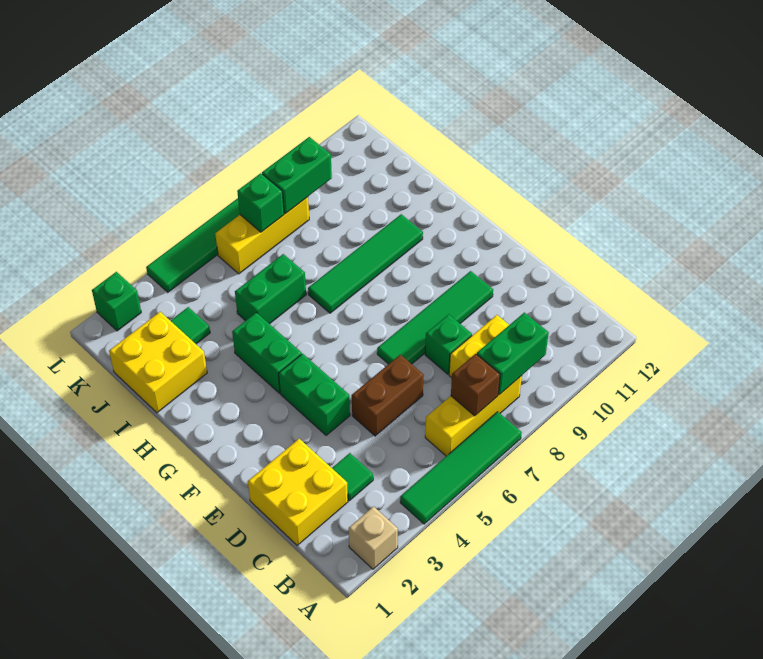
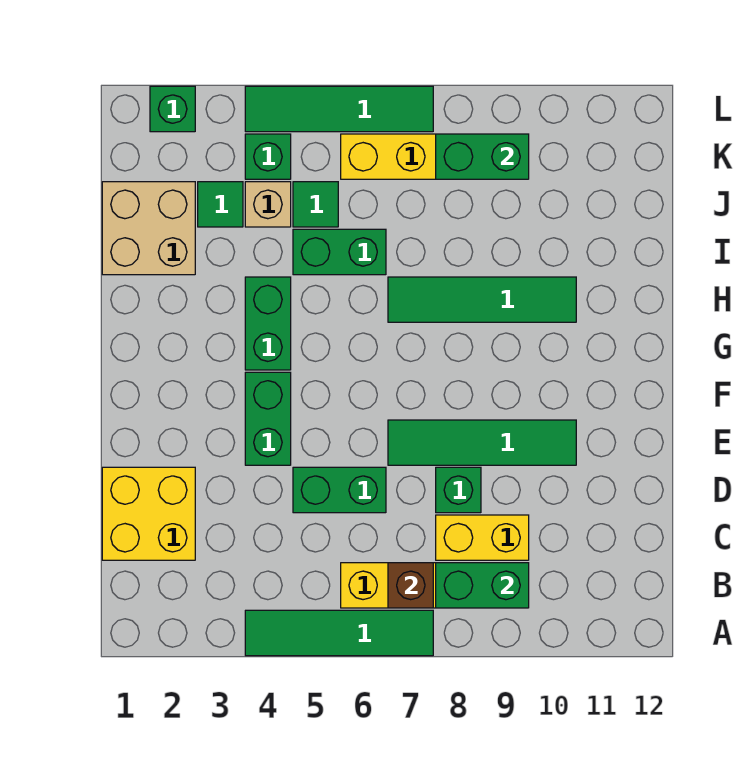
tan brick A2 level 1 -> tan brick J4 level 1
green tile C3 level 1 -> green tile J5 level 1
brown brick D5:D6 level 1 -> green brick D5:D6 level 1
yellow brick I1:J2 level 1 -> tan brick I1:J2 level 1
green brick K7 level 2 -> green brick K4 level 1

